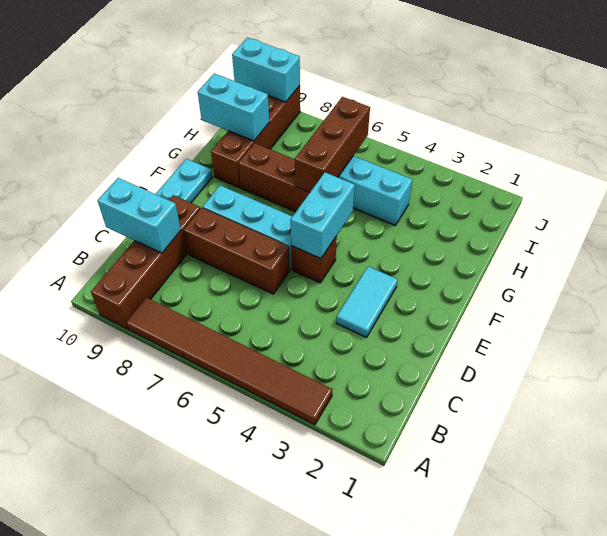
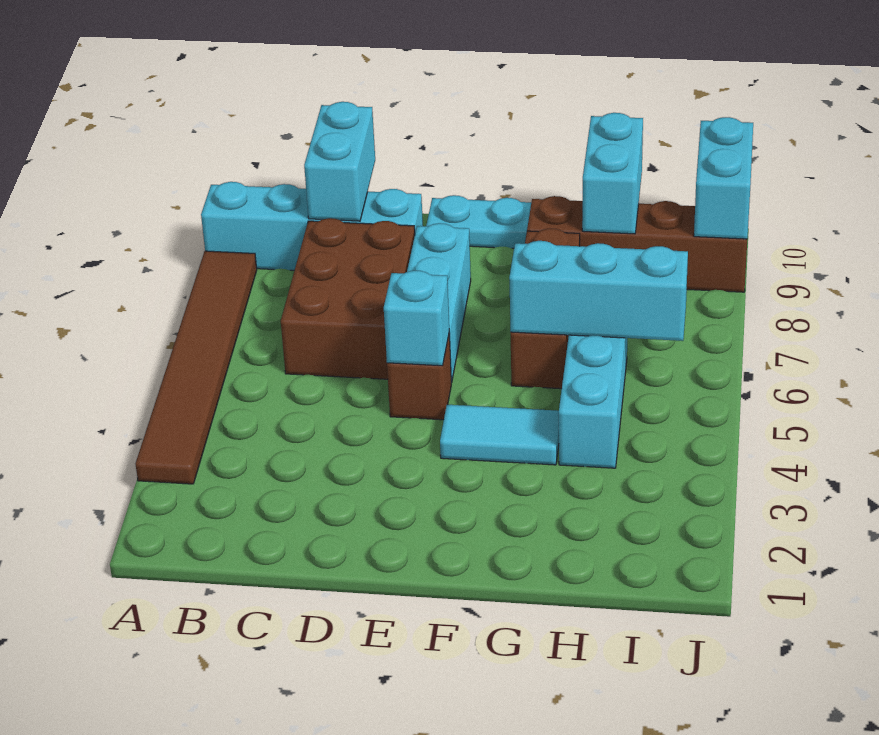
brown brick A9:D9 level 1 -> cyan brick A9:D9 level 1
cyan tile D3:E3 level 1 -> cyan tile F4:G4 level 1
brown brick D6:D8 level 1 -> brown brick C6:D8 level 1
cyan brick E5:F5 level 2 -> cyan brick E5 level 2
brown brick G6:I6 level 2 -> cyan brick G6:I6 level 2

